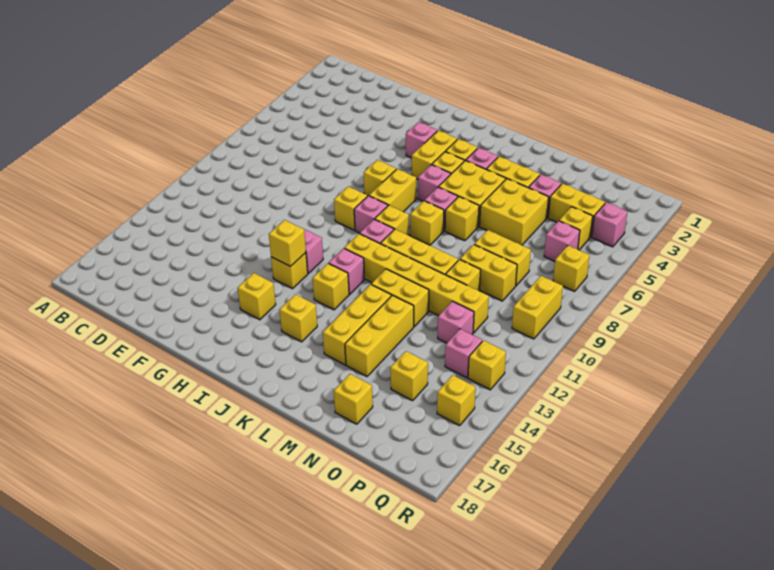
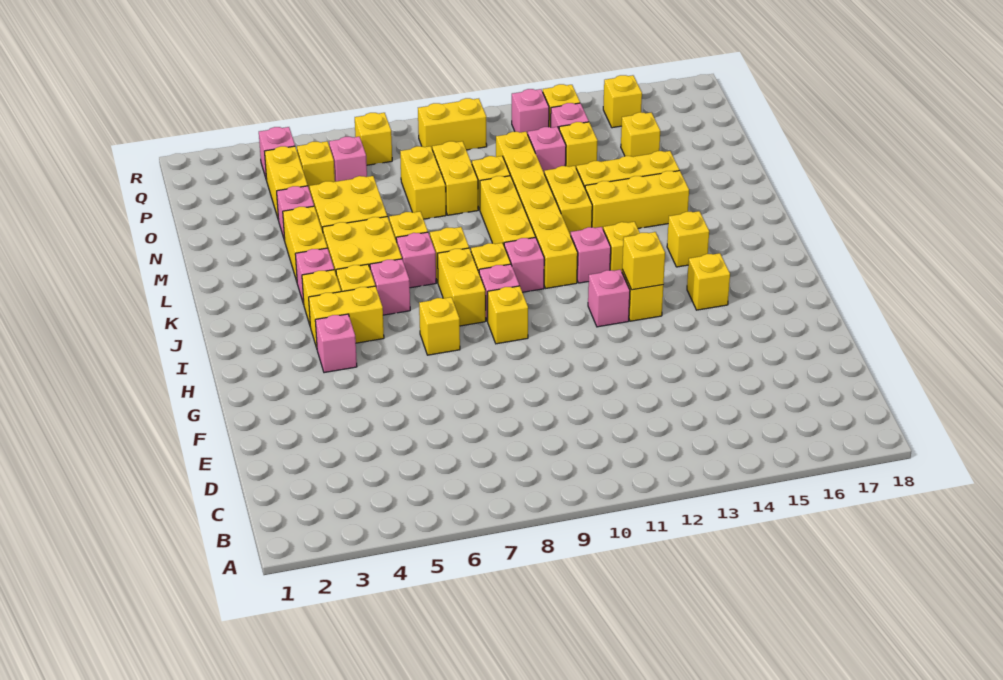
yellow brick I7:I8 level 1 -> yellow brick I8:J8 level 1
yellow brick N17 level 1 -> yellow brick O13 level 1
none -> pink brick Q12 level 1

